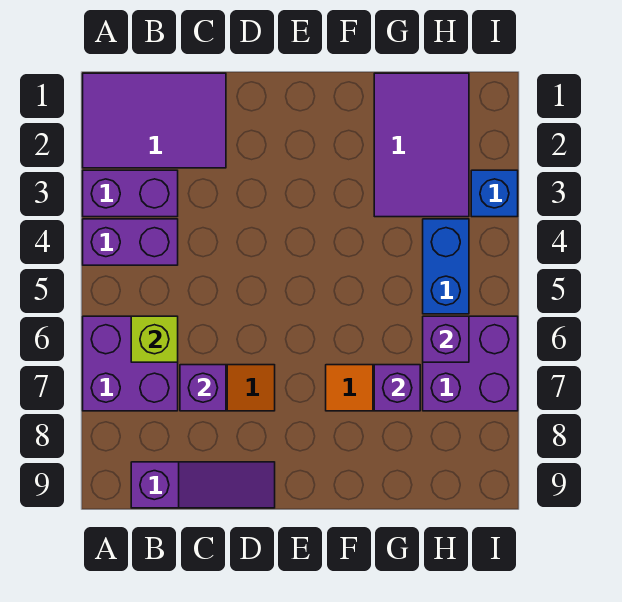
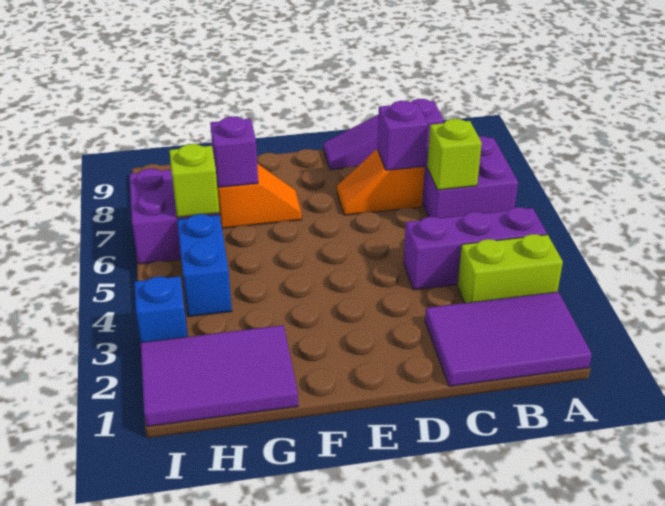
purple brick A3:B3 level 1 -> lime brick A3:B3 level 1
purple brick A4:B4 level 1 -> purple brick A4:C4 level 1
purple tile G1:H3 level 1 -> purple tile G1:I2 level 1
purple brick H6 level 2 -> lime brick H6 level 2

